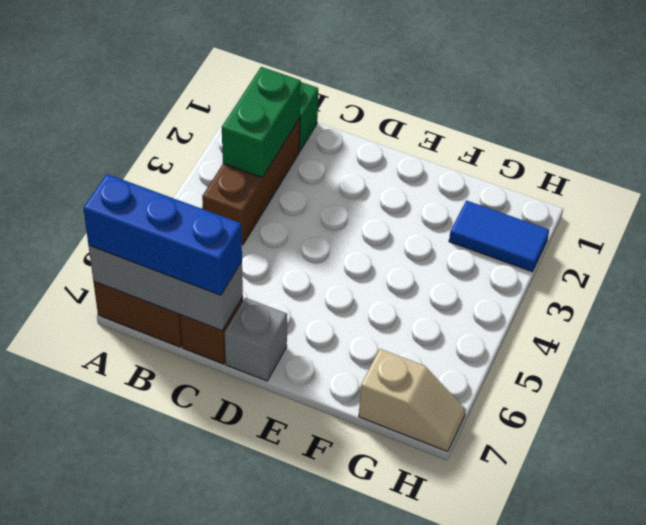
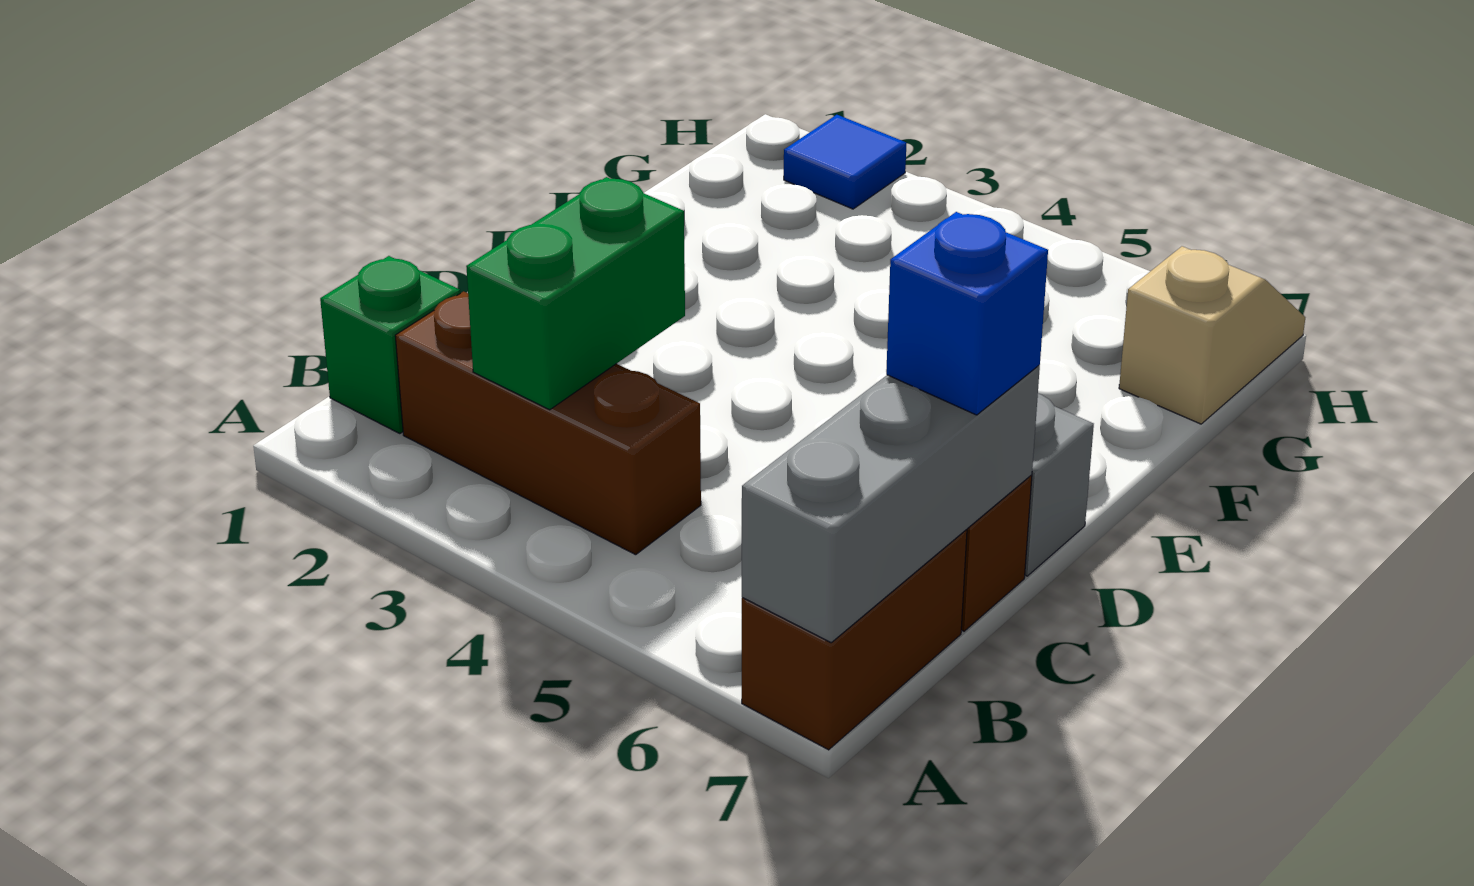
blue brick A7:C7 level 3 -> blue brick C7 level 3
green brick B2:B3 level 2 -> green brick B3:C3 level 2
blue tile G2:H2 level 1 -> blue tile H2 level 1

